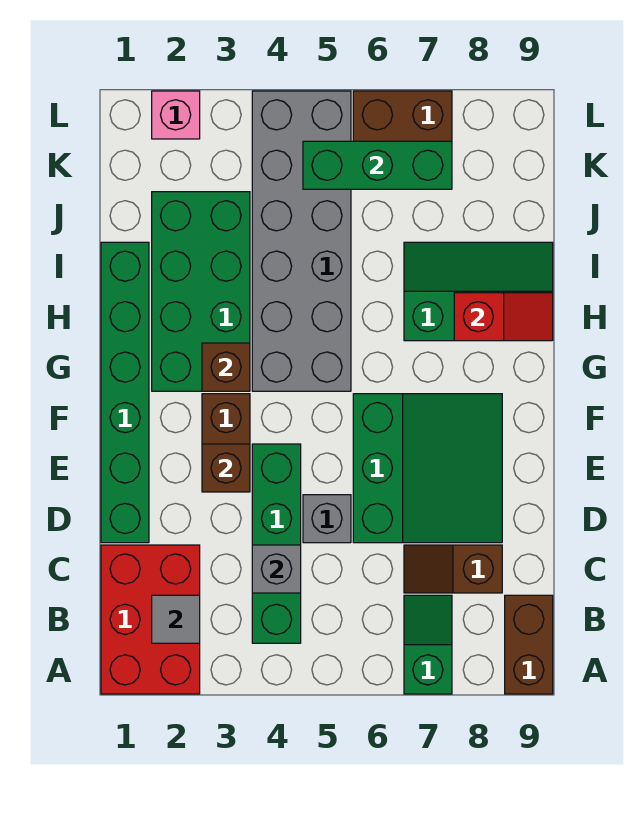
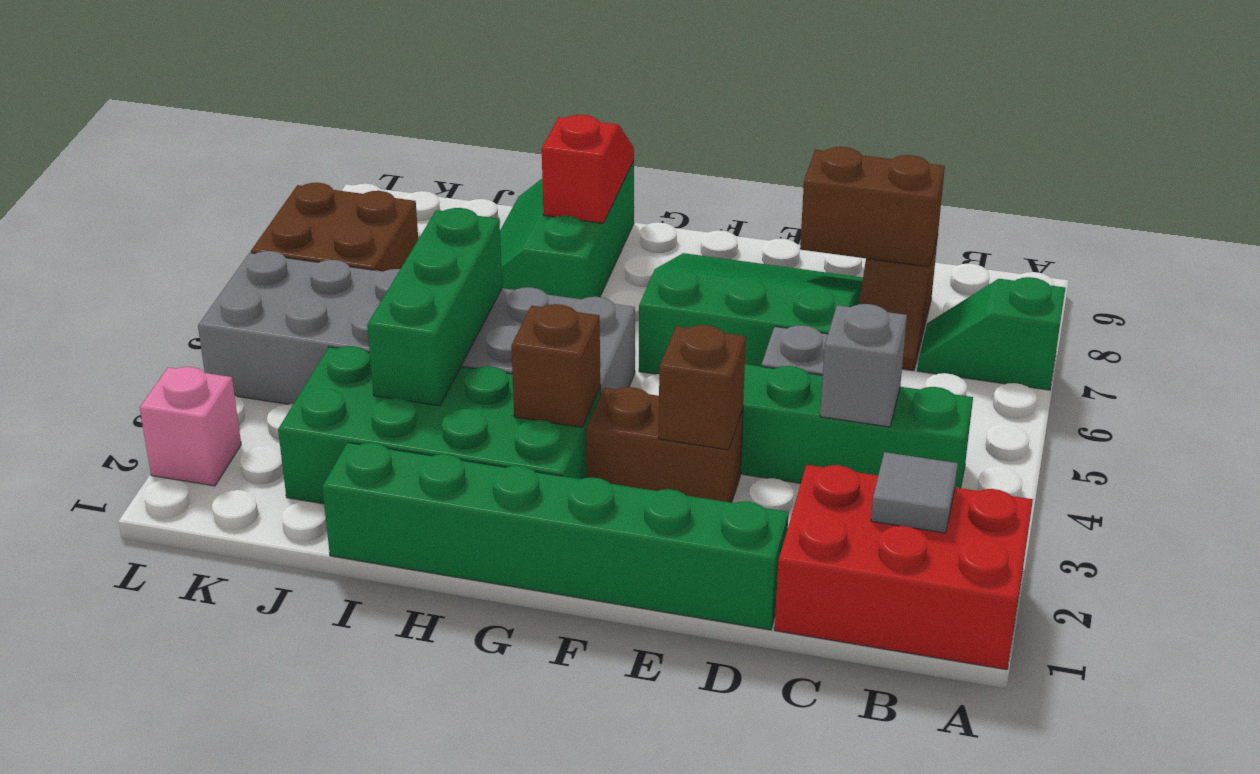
brown brick A9:B9 level 1 -> brown brick C8:D8 level 2
green brick K5:K7 level 2 -> green brick I3:I5 level 2

